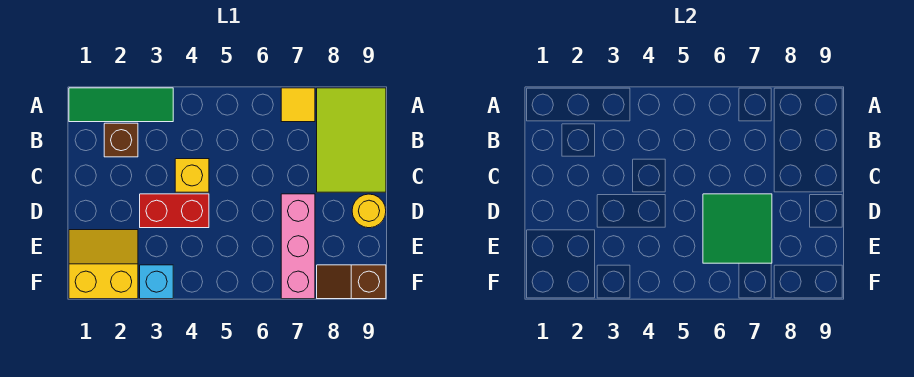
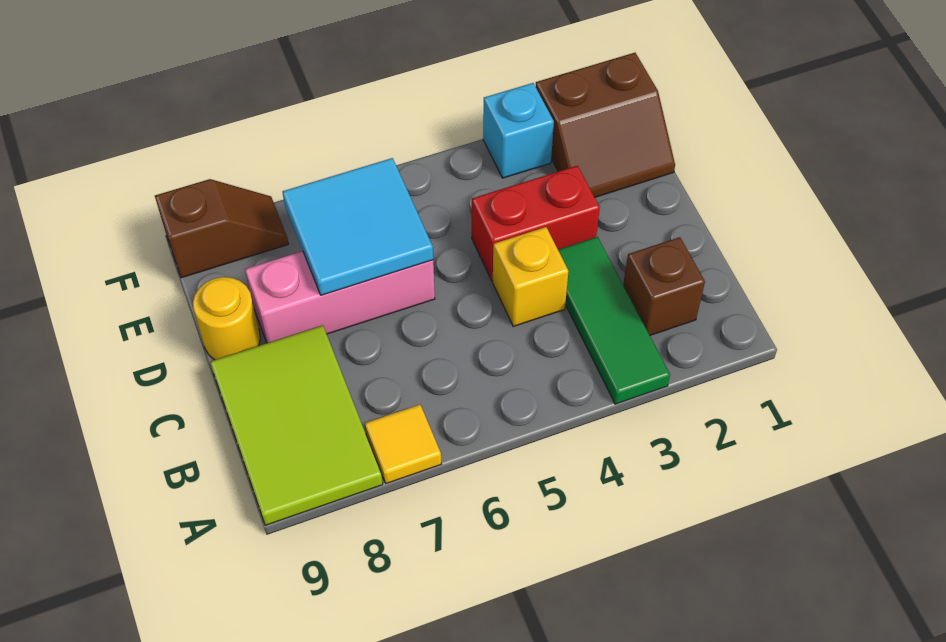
green tile A1:A3 level 1 -> green tile A3:C3 level 1
green tile D6:E7 level 2 -> cyan tile D6:E7 level 2
pink brick D7:F7 level 1 -> pink brick D6:D8 level 1
yellow slope E1:F2 level 1 top F -> brown slope E1:F2 level 1 top F

